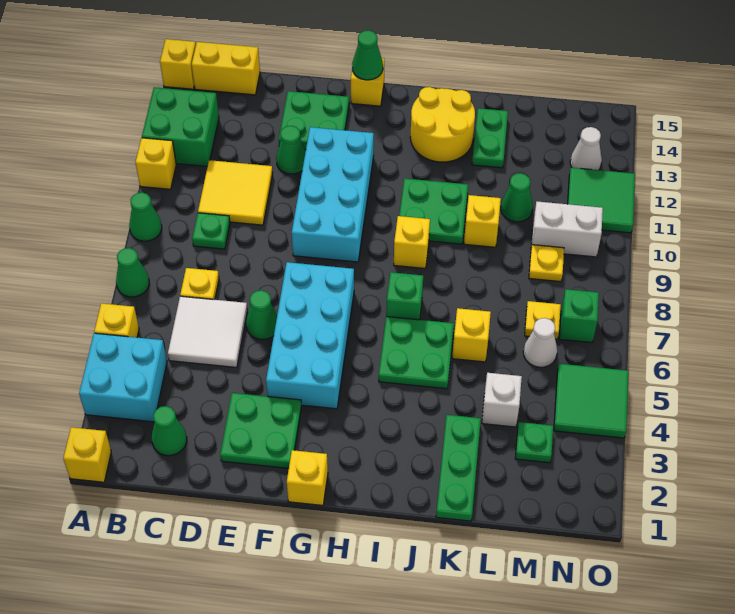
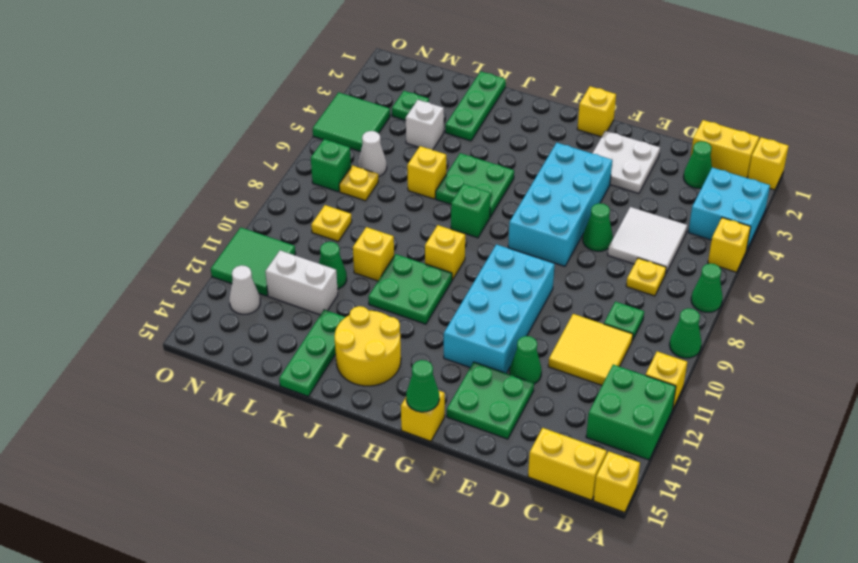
none -> yellow brick B1:C1 level 1
green plate E2:F3 level 1 -> white plate E2:F3 level 1
green plate K13:K14 level 1 -> green plate K13:K15 level 1
white brick M10:N10 level 1 -> white brick L12:M12 level 1

